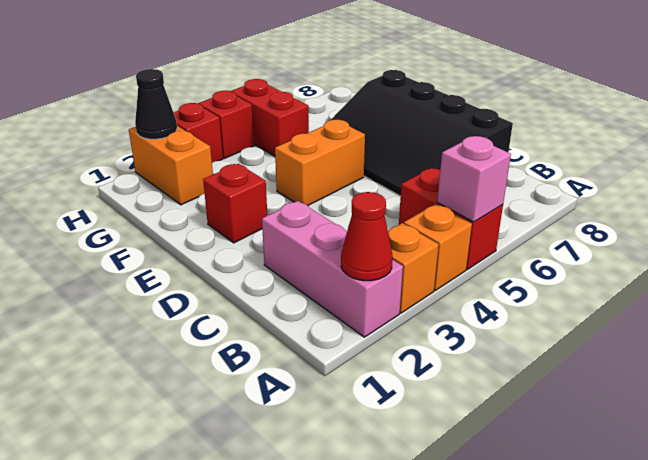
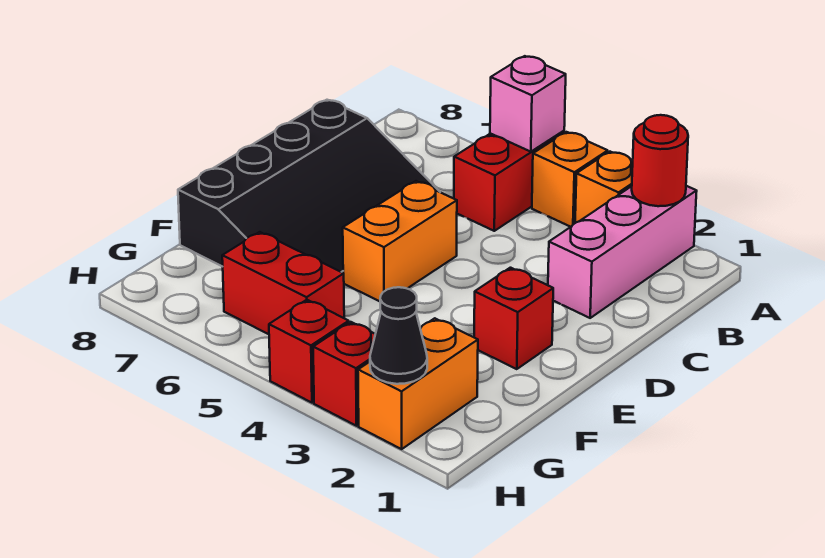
red cone A2 level 2 -> red round brick A2 level 2
orange brick E4:E5 level 1 -> orange brick D5:E5 level 1
red brick G5:H5 level 1 -> red brick G5:G6 level 1

